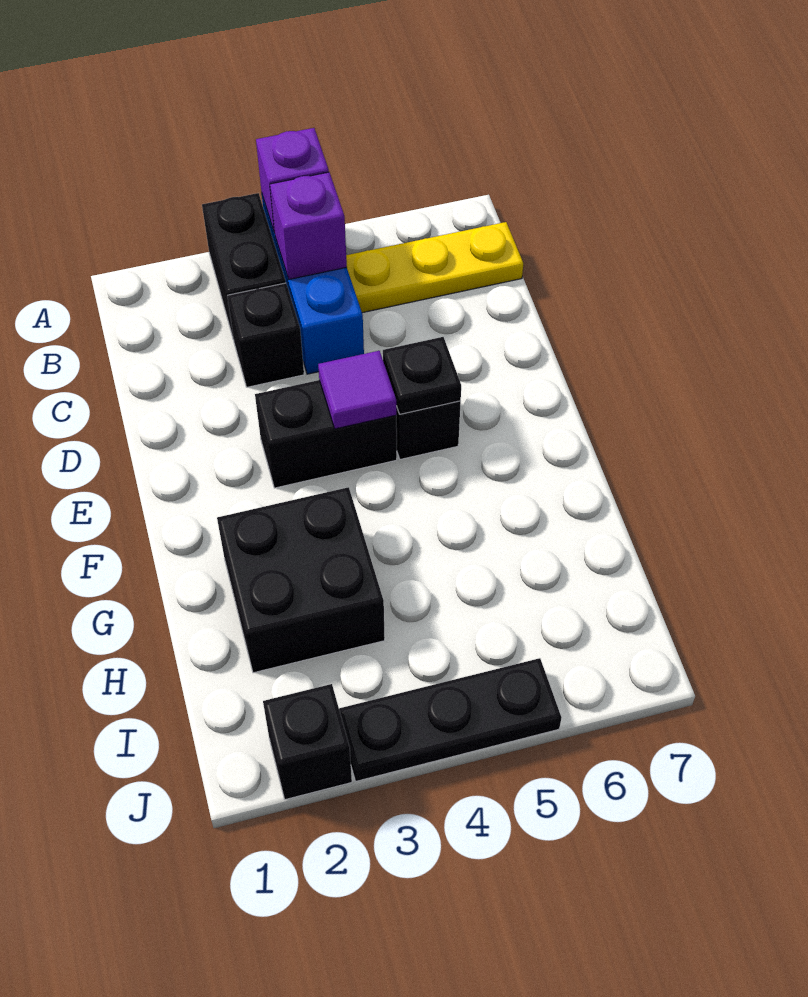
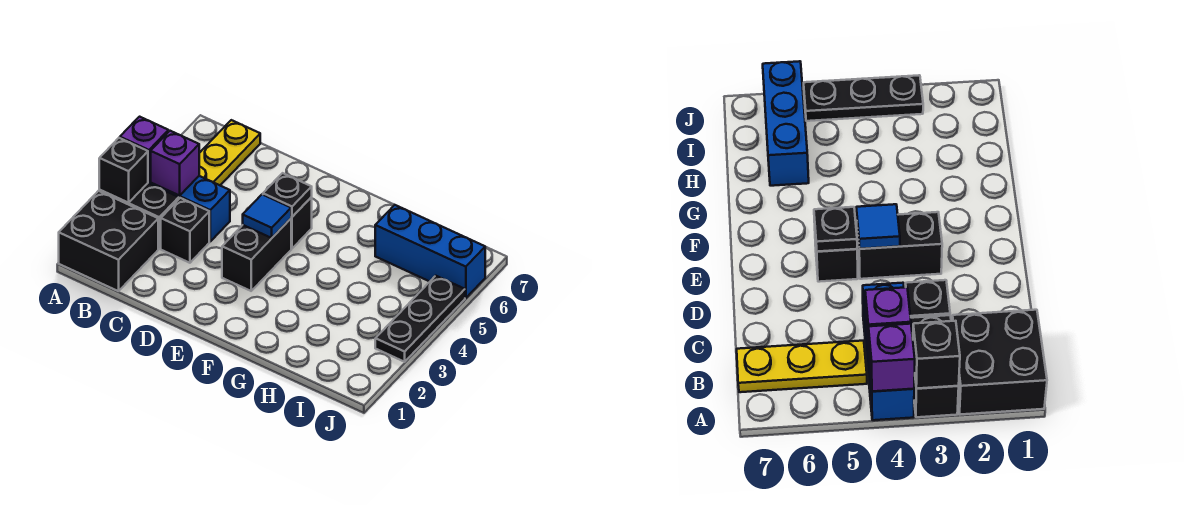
purple tile E4 level 2 -> blue tile E4 level 2
black brick G2:H3 level 1 -> black brick A1:B2 level 1
none -> blue brick H6:J6 level 1
black brick J2 level 1 -> black brick A3 level 2

